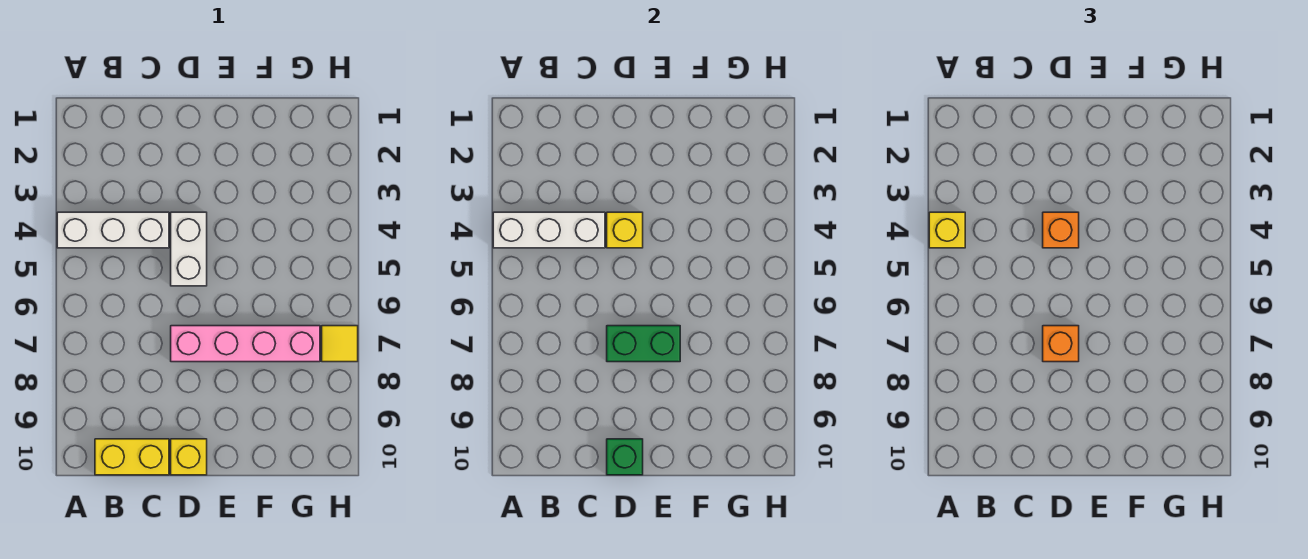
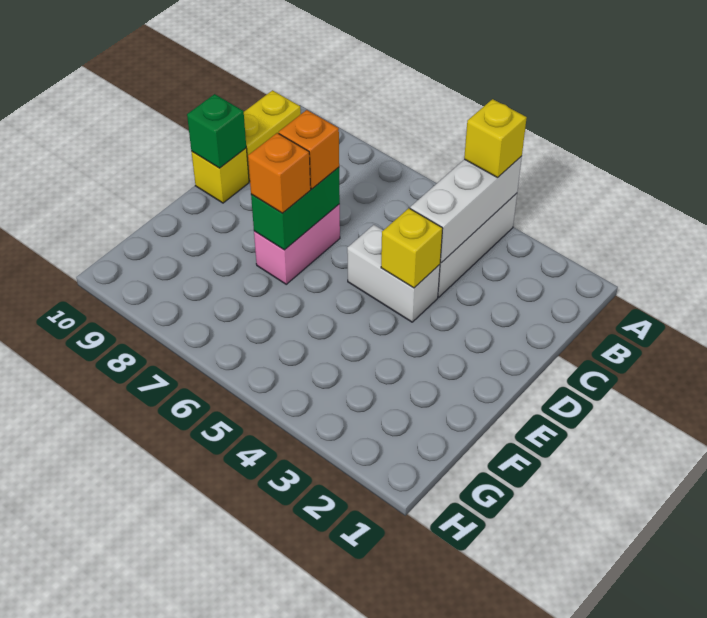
orange brick D4 level 3 -> orange brick E7 level 3
pink brick D7:G7 level 1 -> pink brick D7:E7 level 1
yellow tile H7 level 1 -> none

